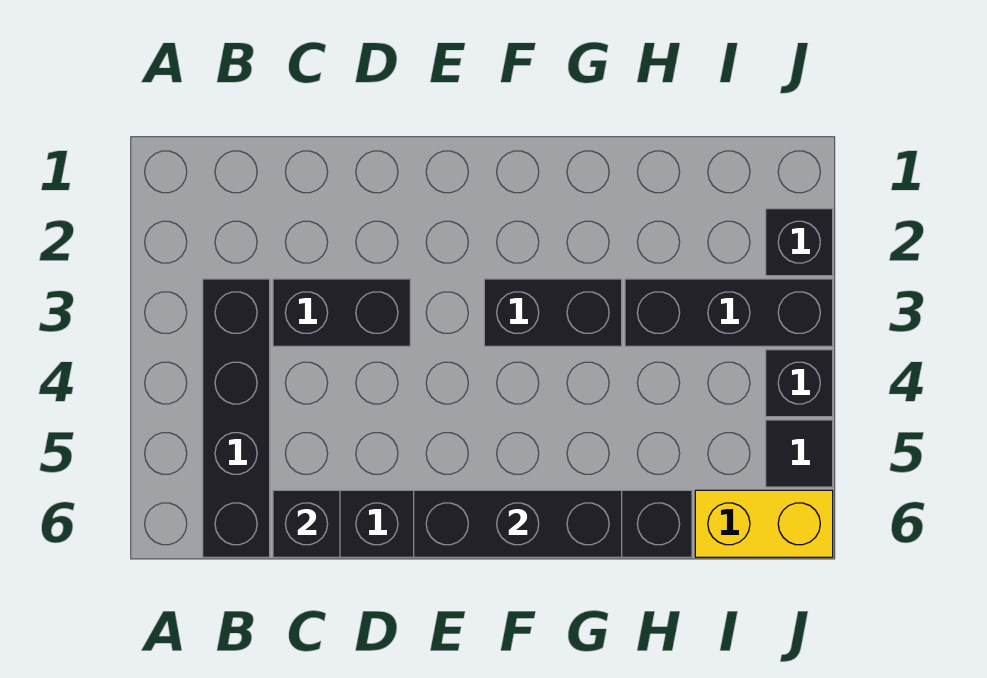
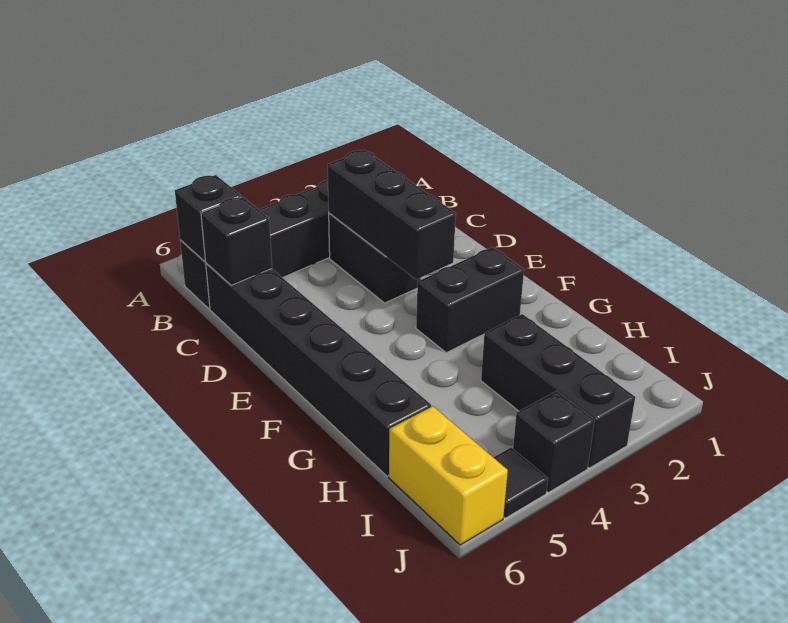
black brick E6:G6 level 2 -> black brick C3:E3 level 2
black brick F3:G3 level 1 -> black brick F2:F3 level 1
black brick J2 level 1 -> black brick B6 level 2

